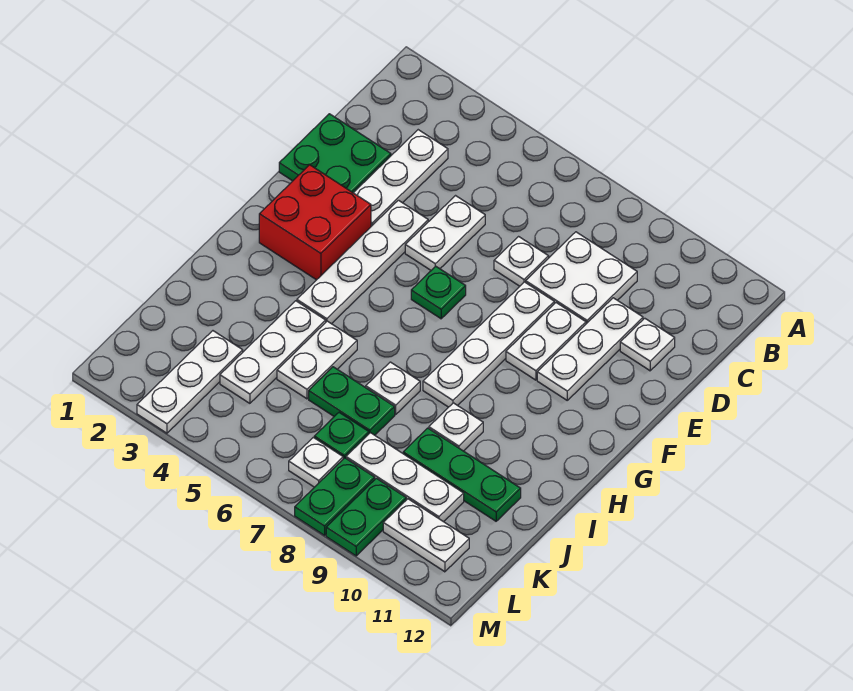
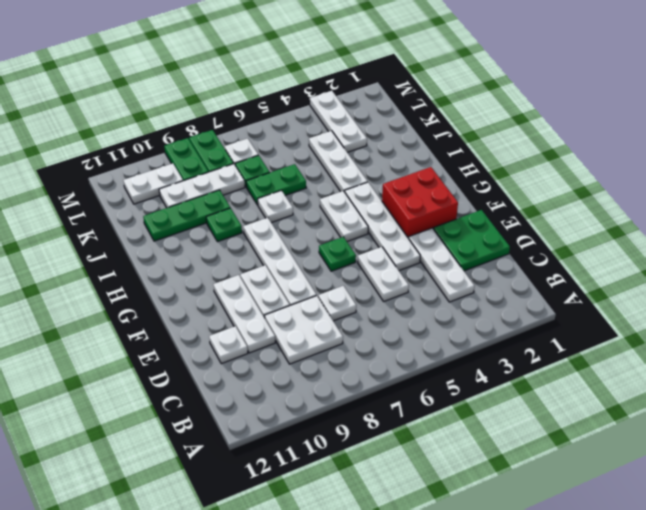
white plate I5:J5 level 1 -> white plate G5:H5 level 1
white plate I9 level 1 -> green plate I9 level 1

